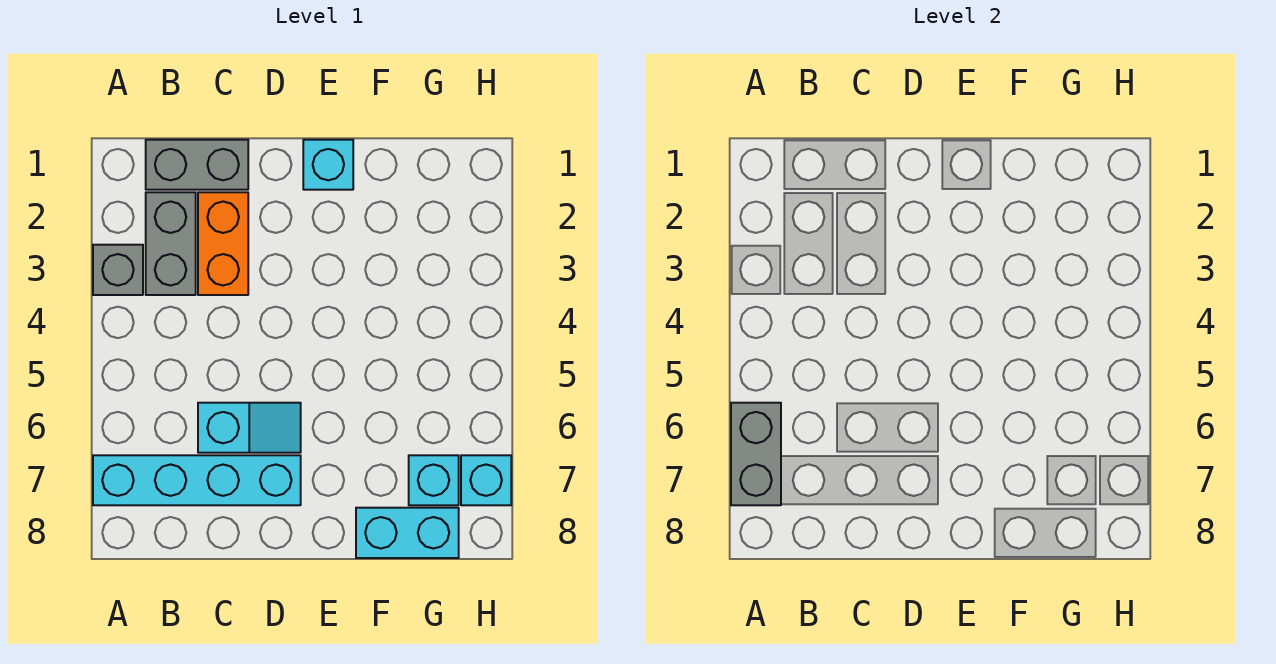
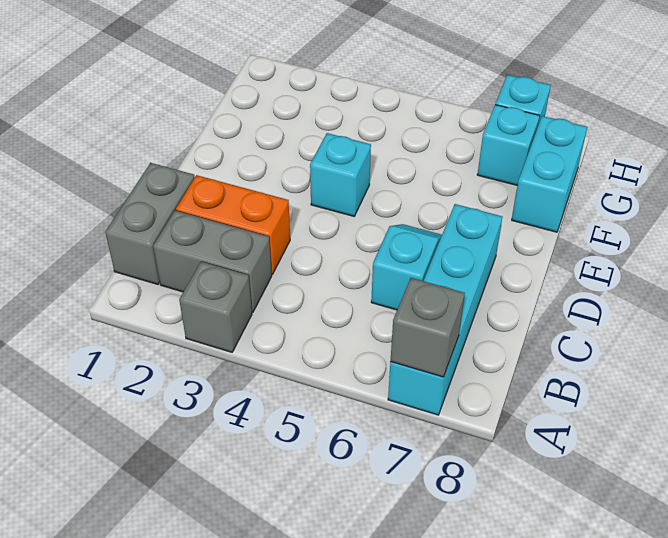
grey brick A6:A7 level 2 -> grey brick A7 level 2
cyan brick E1 level 1 -> cyan brick E4 level 1

